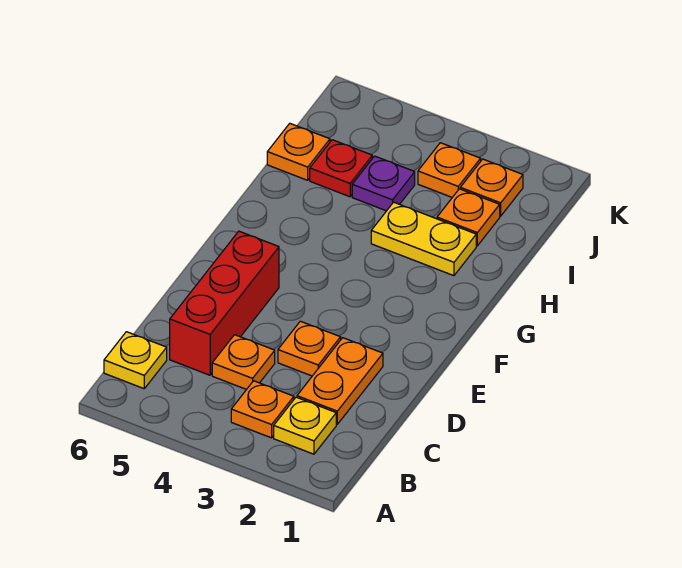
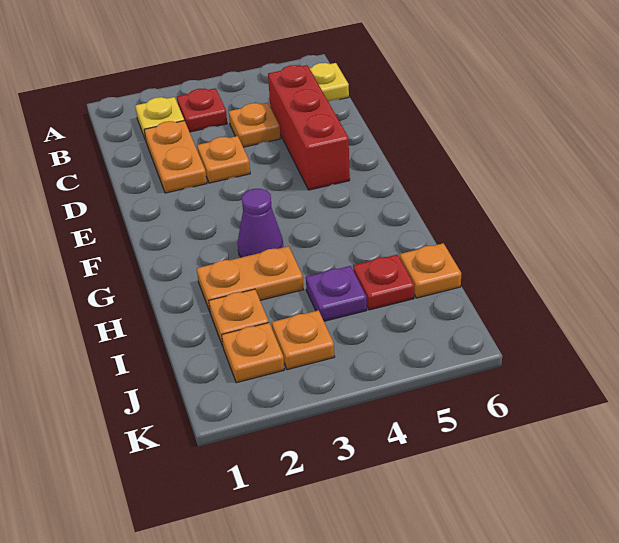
orange plate B3 level 1 -> red plate B3 level 1
none -> purple cone G3 level 1
yellow plate H2:H3 level 1 -> orange plate H2:H3 level 1

